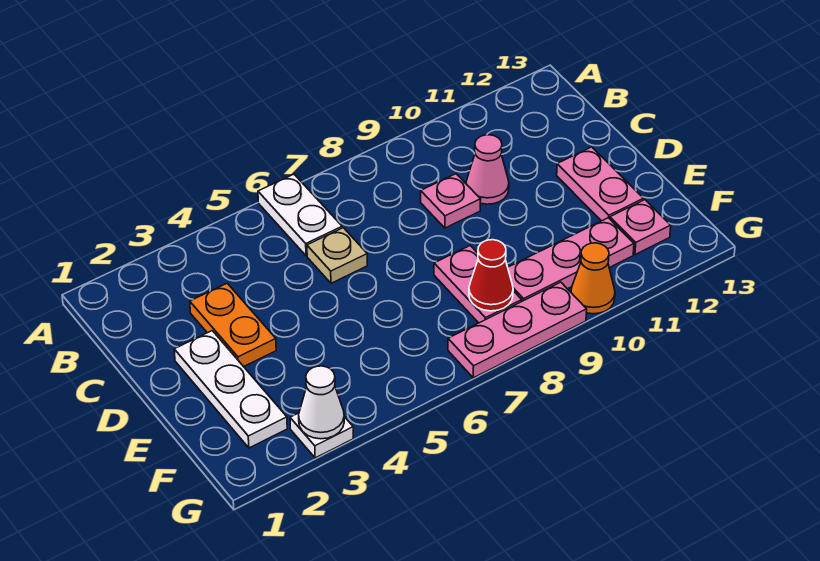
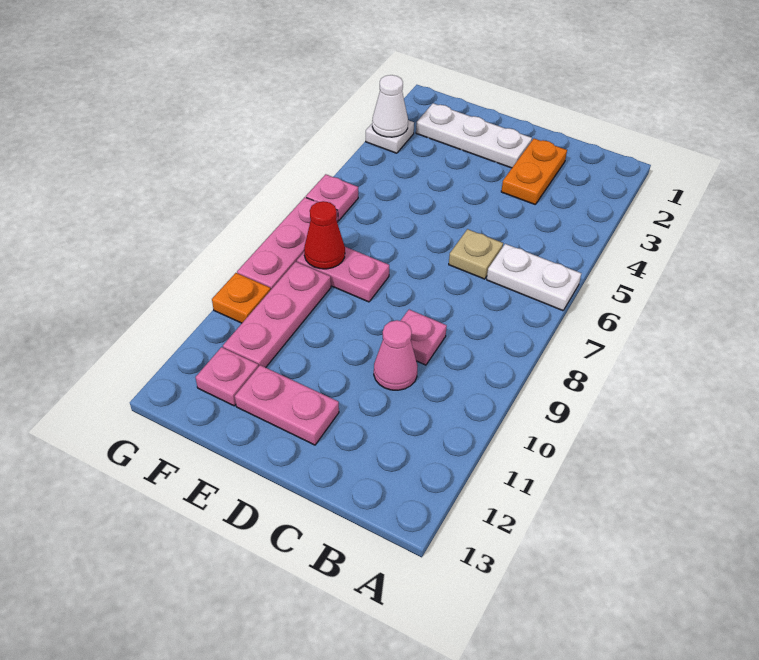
orange plate C3:D3 level 1 -> orange plate C2:C3 level 1
none -> pink plate G6 level 1
orange cone G10 level 1 -> orange plate G10 level 1

